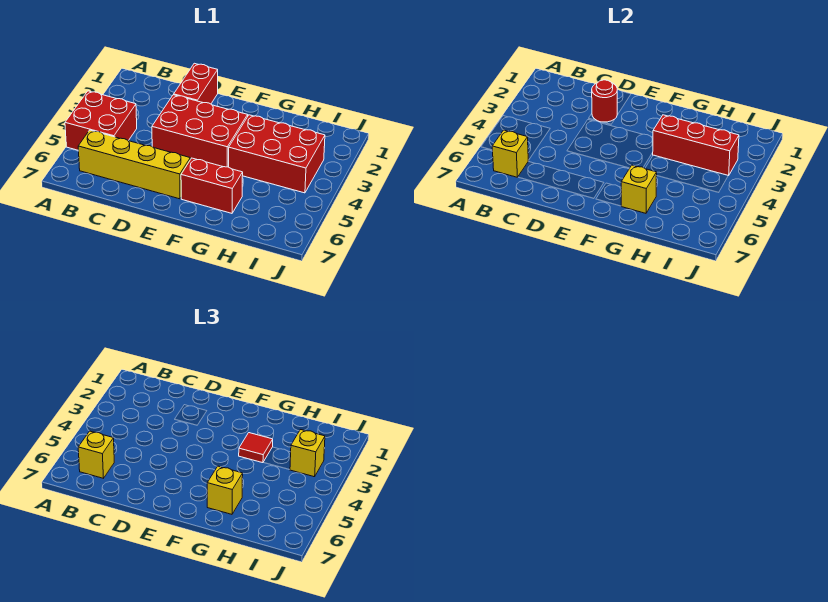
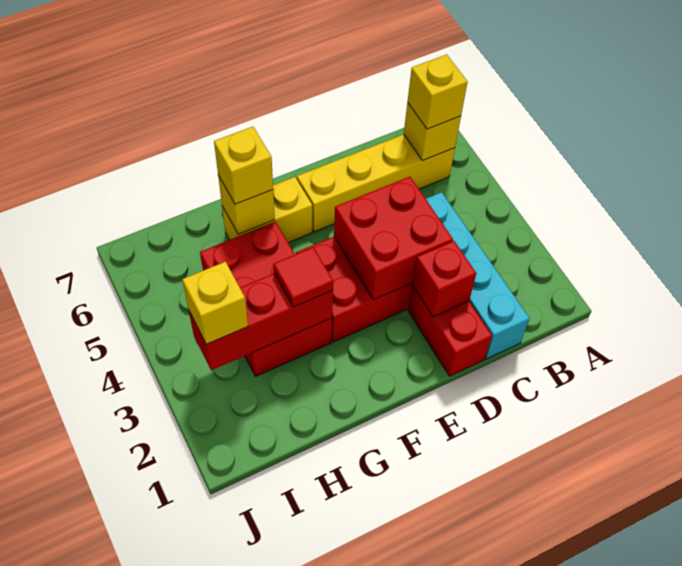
red brick A4:B5 level 1 -> red brick D3:E4 level 2
none -> cyan brick C1:C4 level 1
red round brick D2 level 2 -> red brick D2 level 2
red brick F6:G6 level 1 -> yellow brick F6:G6 level 1
red brick G3:I4 level 1 -> red brick G3:H5 level 1

